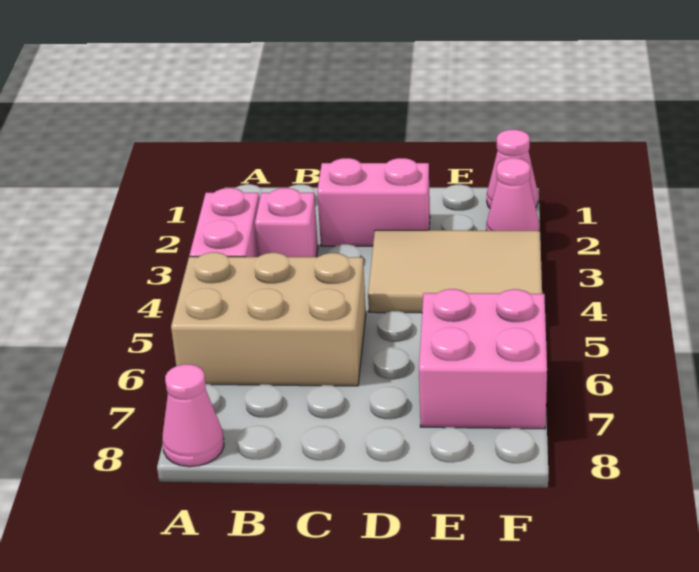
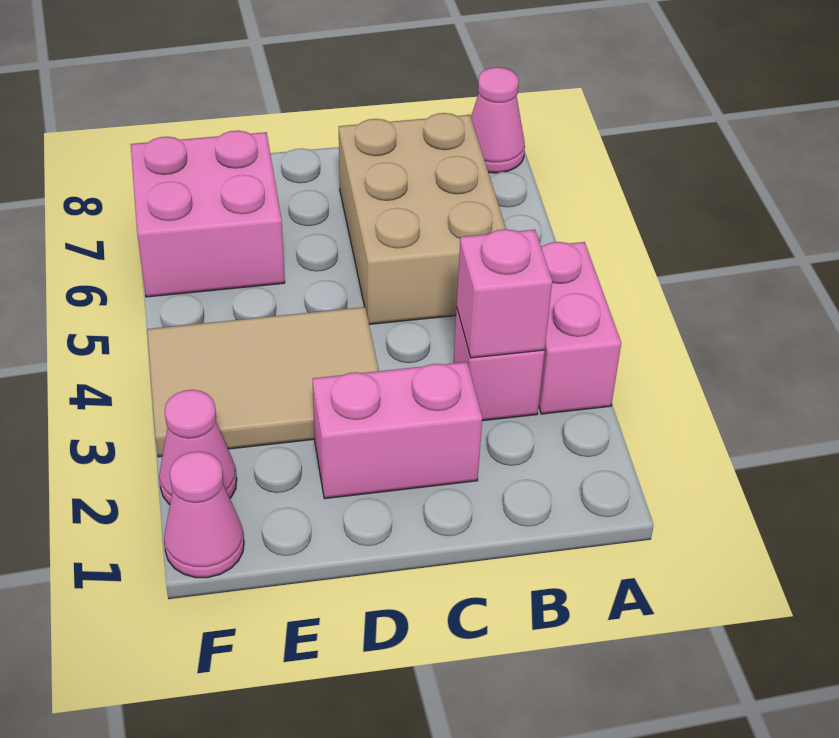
tan brick A5:C6 level 1 -> tan brick B5:C7 level 1
none -> pink brick B3 level 2

